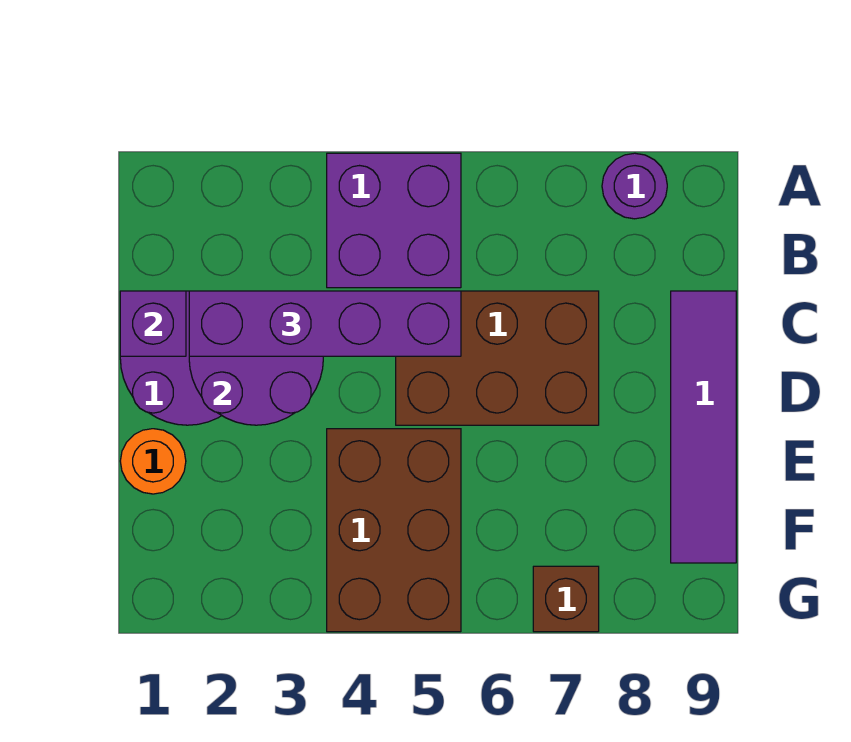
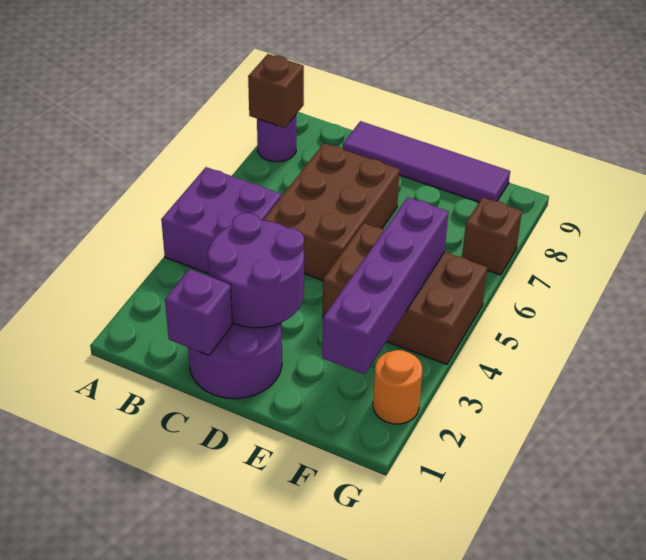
none -> brown brick A8 level 2
purple brick C2:C5 level 3 -> purple brick F2:F5 level 2
orange round brick E1 level 1 -> orange round brick G2 level 1

